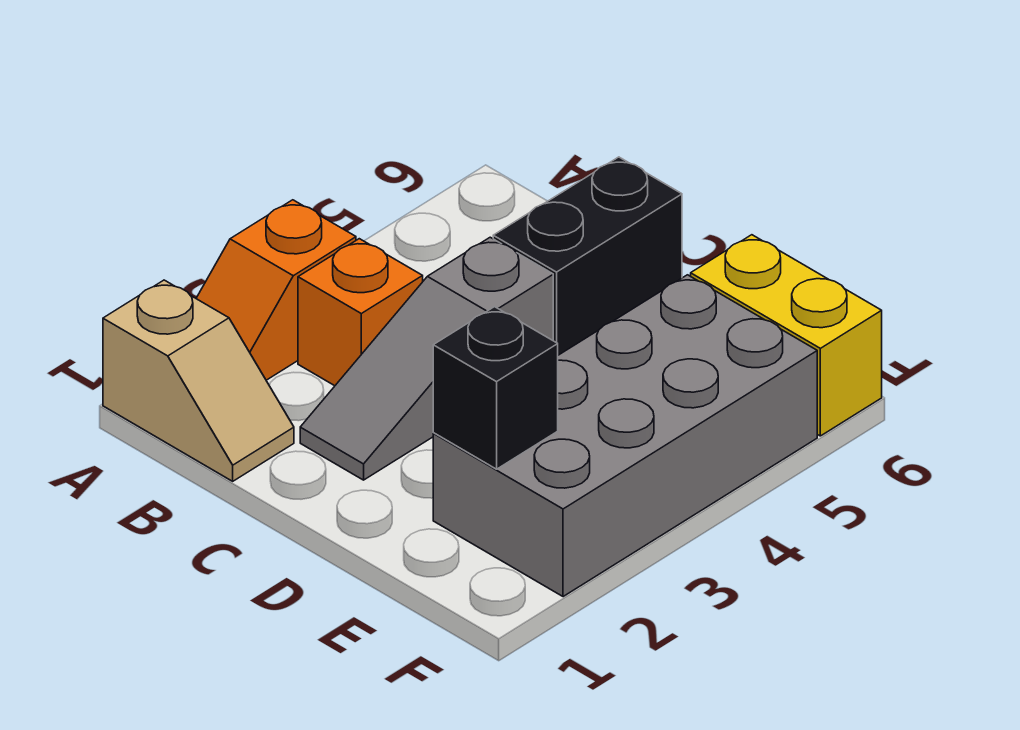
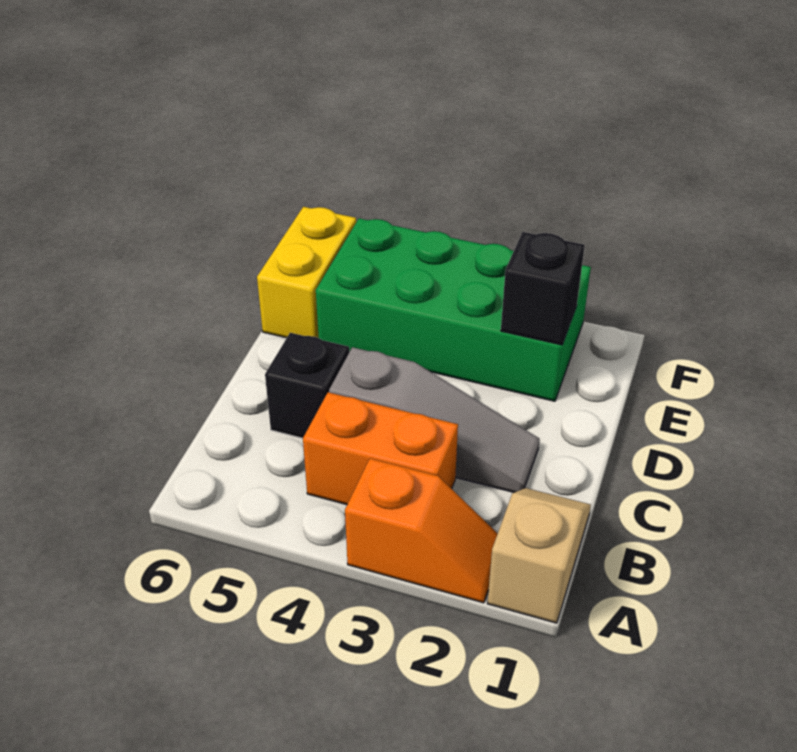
orange brick B3 level 1 -> orange brick B3:B4 level 1
black brick C5:C6 level 1 -> black brick C5 level 1
grey brick E2:F5 level 1 -> green brick E2:F5 level 1

